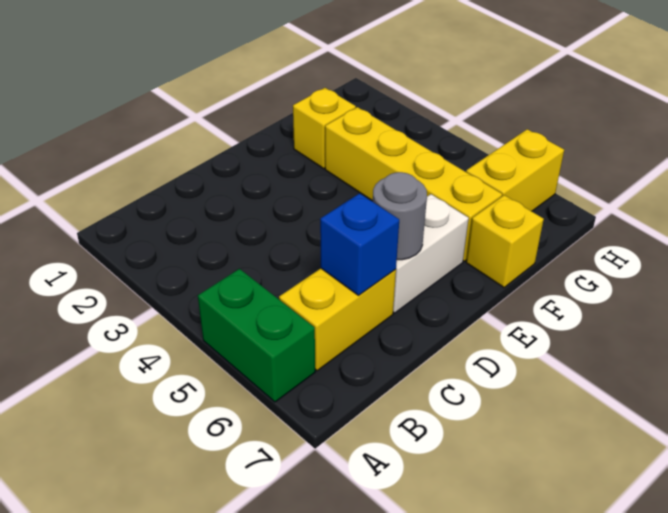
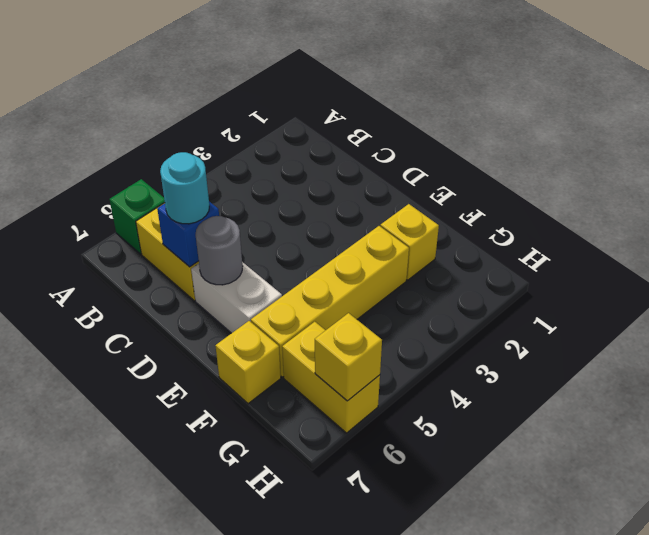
green brick A5:A6 level 1 -> green brick A6 level 1
none -> cyan round brick C6 level 3
none -> yellow brick H6 level 2

